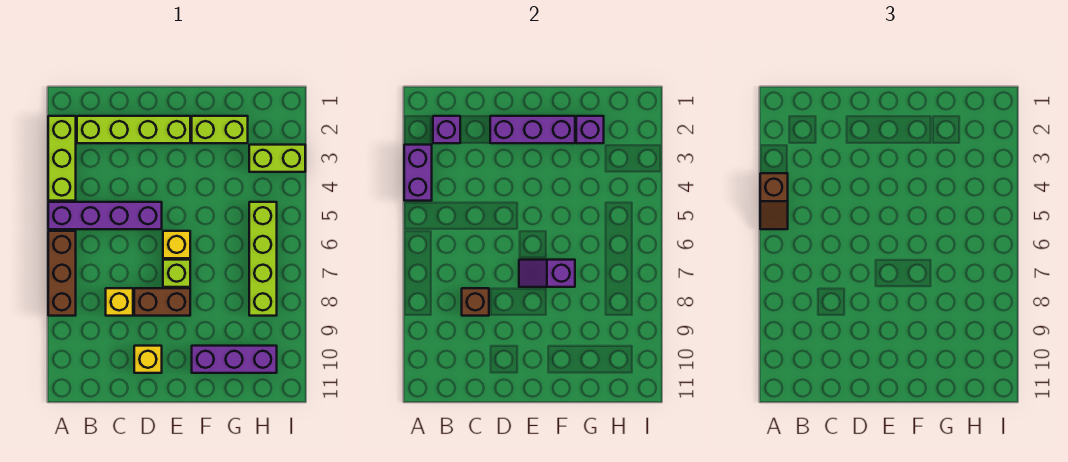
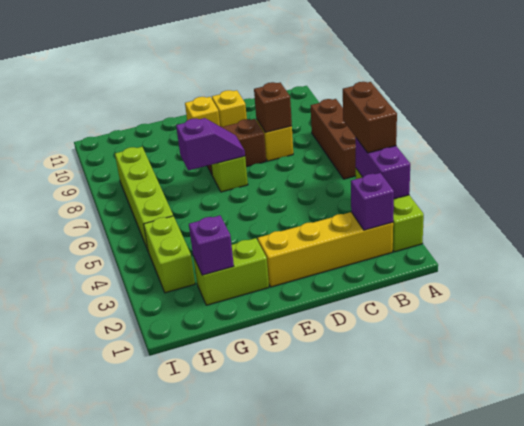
brown slope A4:A5 level 3 top 4 -> brown brick A4:A5 level 3
purple brick A5:D5 level 1 -> none
lime brick B2:E2 level 1 -> yellow brick B2:E2 level 1
purple brick D2:F2 level 2 -> none
yellow brick E6 level 1 -> yellow brick E10 level 1
purple brick F10:H10 level 1 -> none
lime brick H3:I3 level 1 -> lime brick H3:H4 level 1

